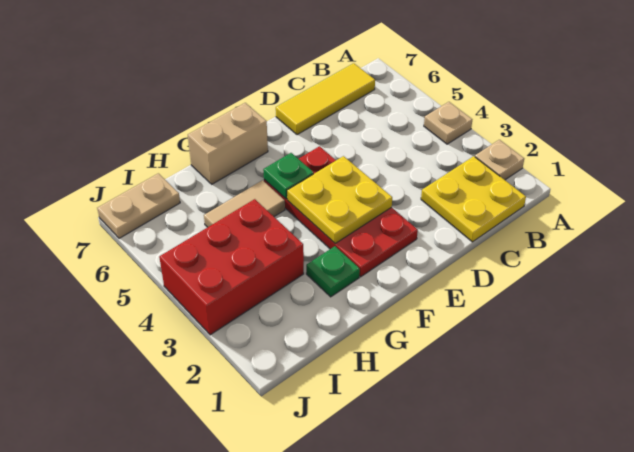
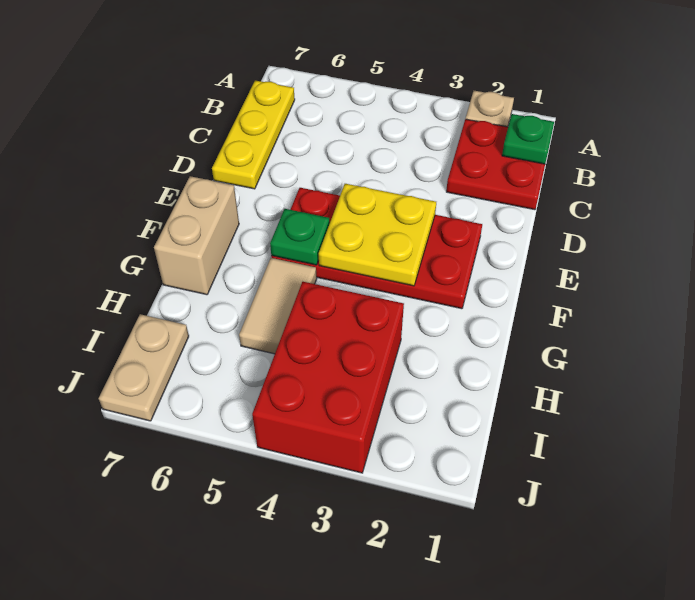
tan plate A4 level 1 -> none
yellow plate B1:C2 level 1 -> red plate B1:C2 level 1
yellow tile B7:D7 level 1 -> yellow plate B7:D7 level 1
green plate G2 level 1 -> green plate B1 level 2

